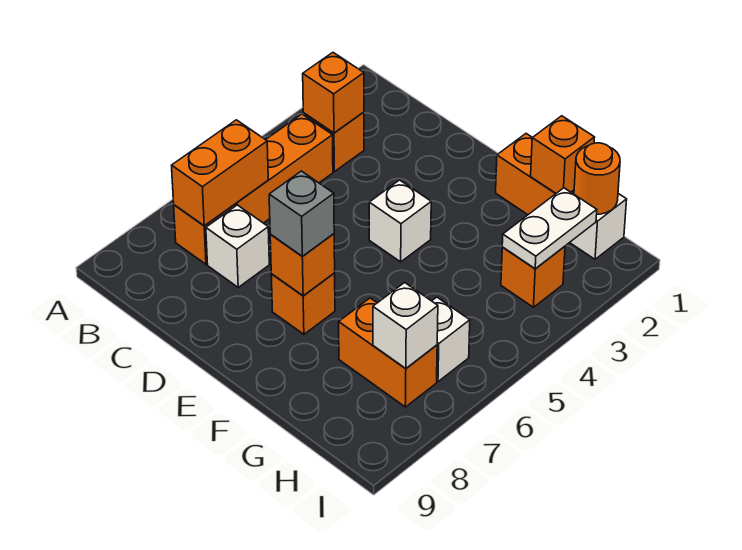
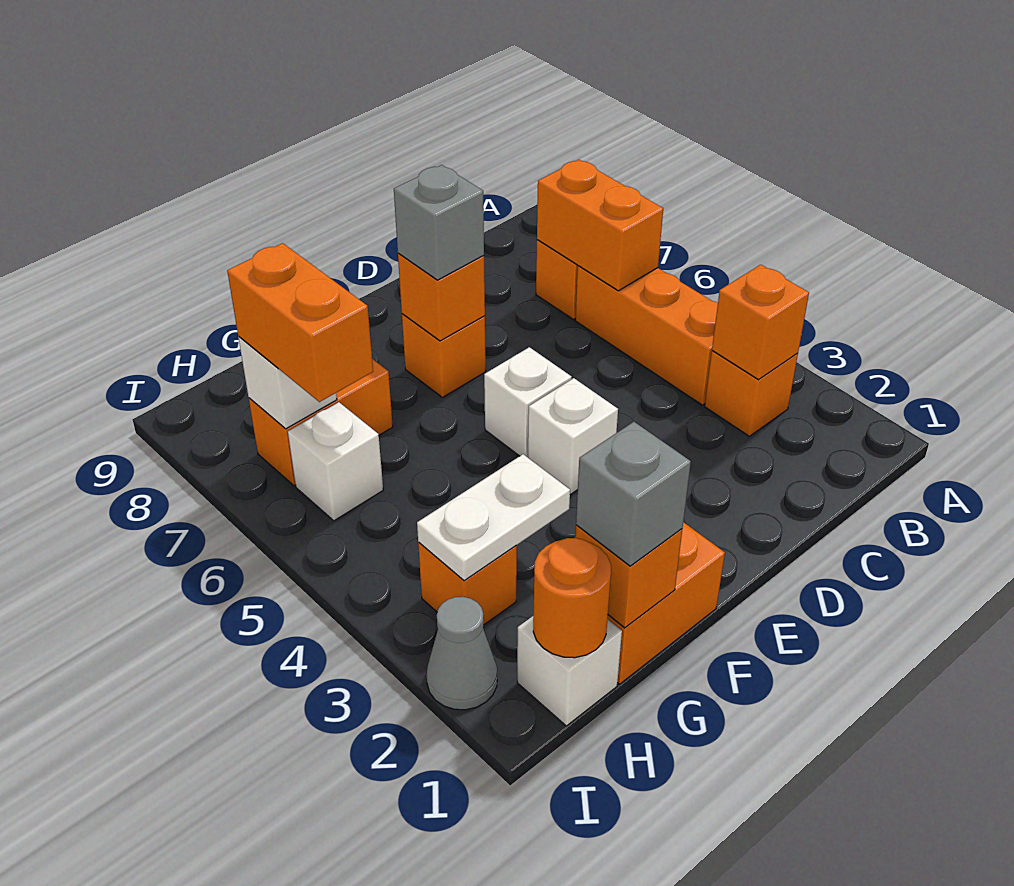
white brick C7 level 1 -> white brick E5 level 1
none -> grey brick G1 level 3
white plate H2:H3 level 2 -> white plate G3:H3 level 2
none -> orange brick H6:H7 level 3
none -> grey cone I2 level 1

